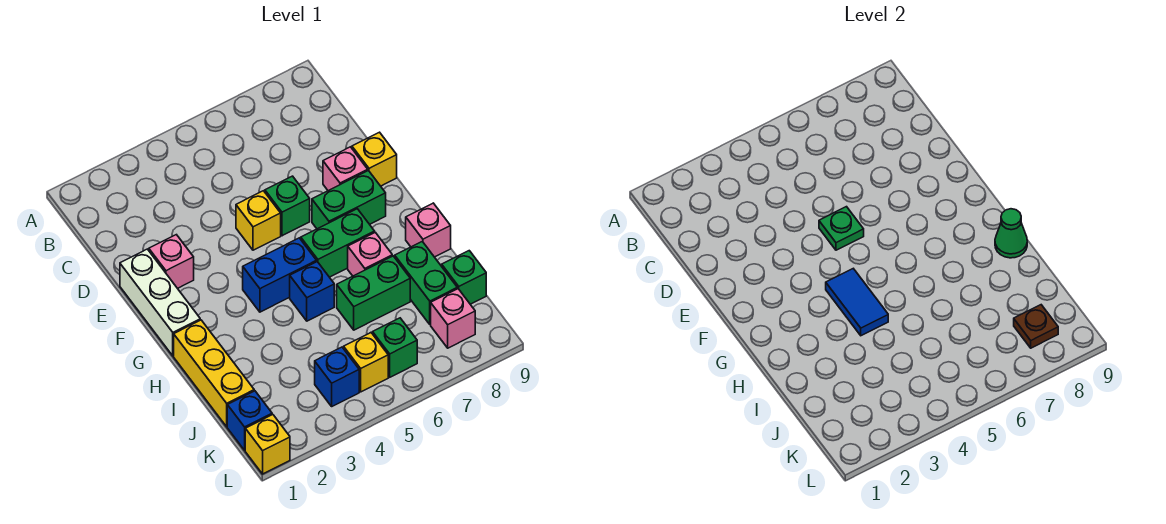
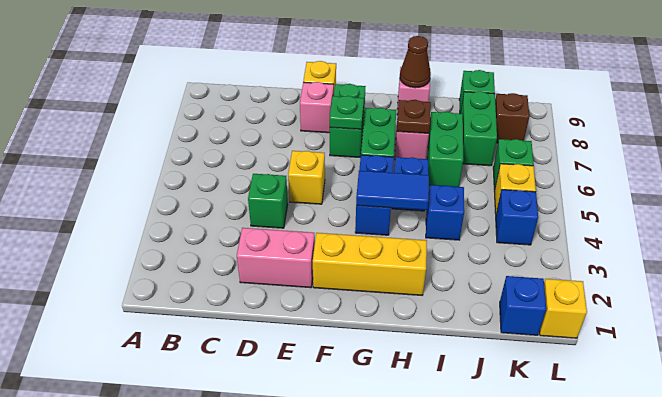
white brick E1:G1 level 1 -> none
pink brick E2 level 1 -> pink brick D2:E2 level 1
green plate E5 level 2 -> green plate F7 level 2
green brick E6 level 1 -> green brick D4 level 1
yellow brick H1:J1 level 1 -> yellow brick F2:H2 level 1
green cone H9 level 2 -> brown cone H9 level 2
none -> blue brick I4 level 1
green brick I8:J8 level 1 -> green brick J7:J8 level 1
pink brick K8 level 1 -> brown brick K8 level 1
brown plate K8 level 2 -> brown plate H7 level 2

